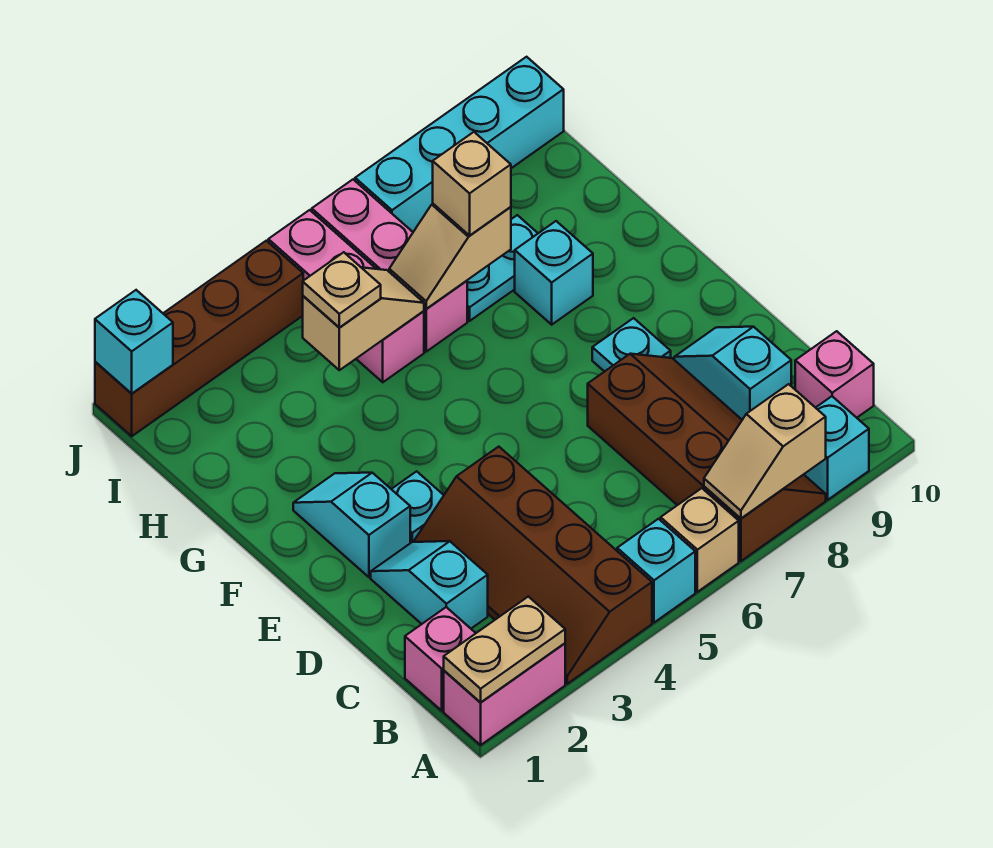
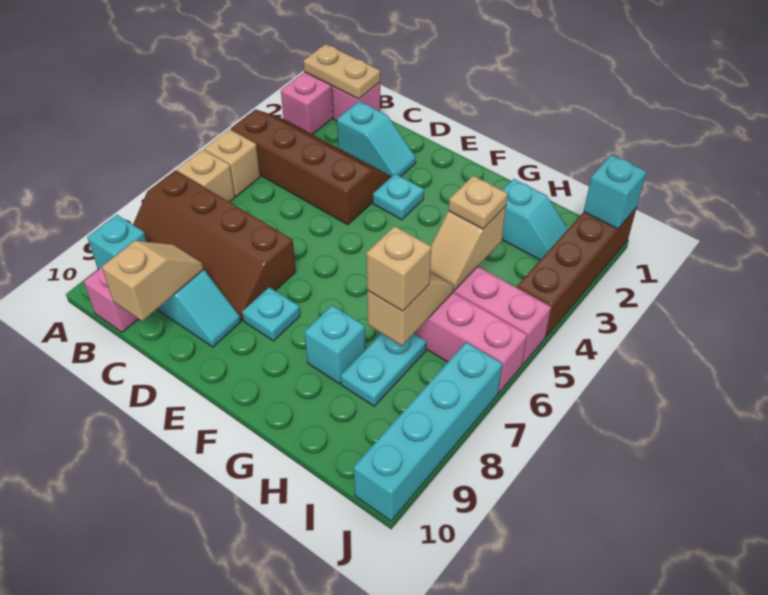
tan plate A1:A2 level 2 -> tan plate A1:B1 level 2
cyan brick A5 level 1 -> tan brick A5 level 1
tan slope A7:A8 level 2 top 8 -> tan slope C9:C10 level 2 top 10
cyan slope E2:F2 level 1 top E -> cyan slope H2:I2 level 1 top H

